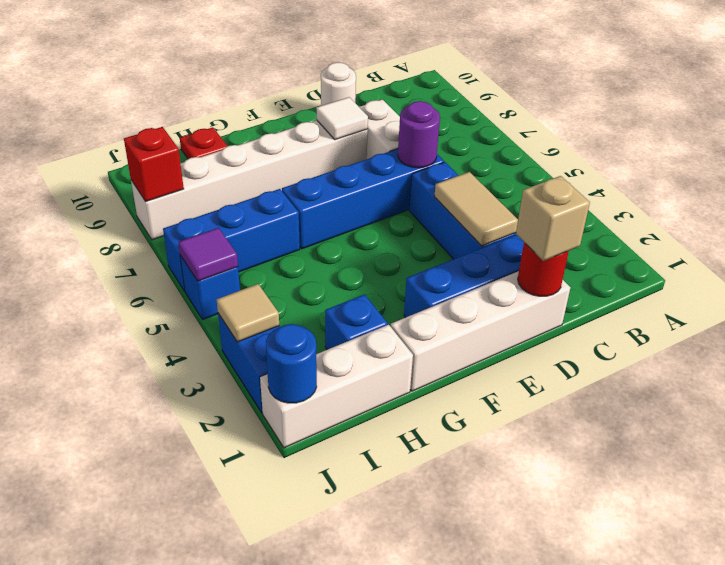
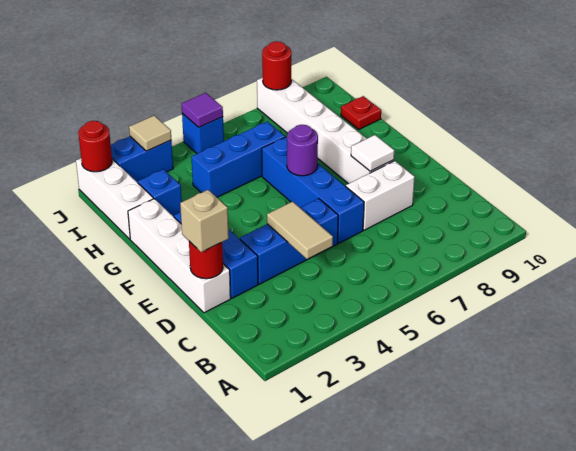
tan tile D3:D4 level 2 -> tan tile C4:D4 level 2
purple round brick D6 level 2 -> purple round brick F6 level 2
white round brick D10 level 1 -> none
blue brick H6:J6 level 1 -> blue brick H4:H6 level 1
blue round brick J1 level 2 -> red round brick J1 level 2
red brick J8 level 2 -> red round brick J8 level 2

